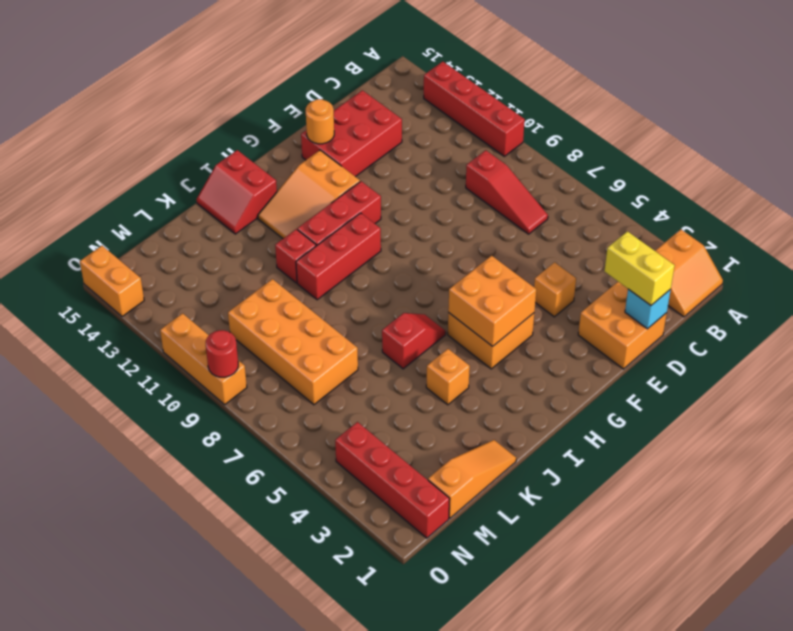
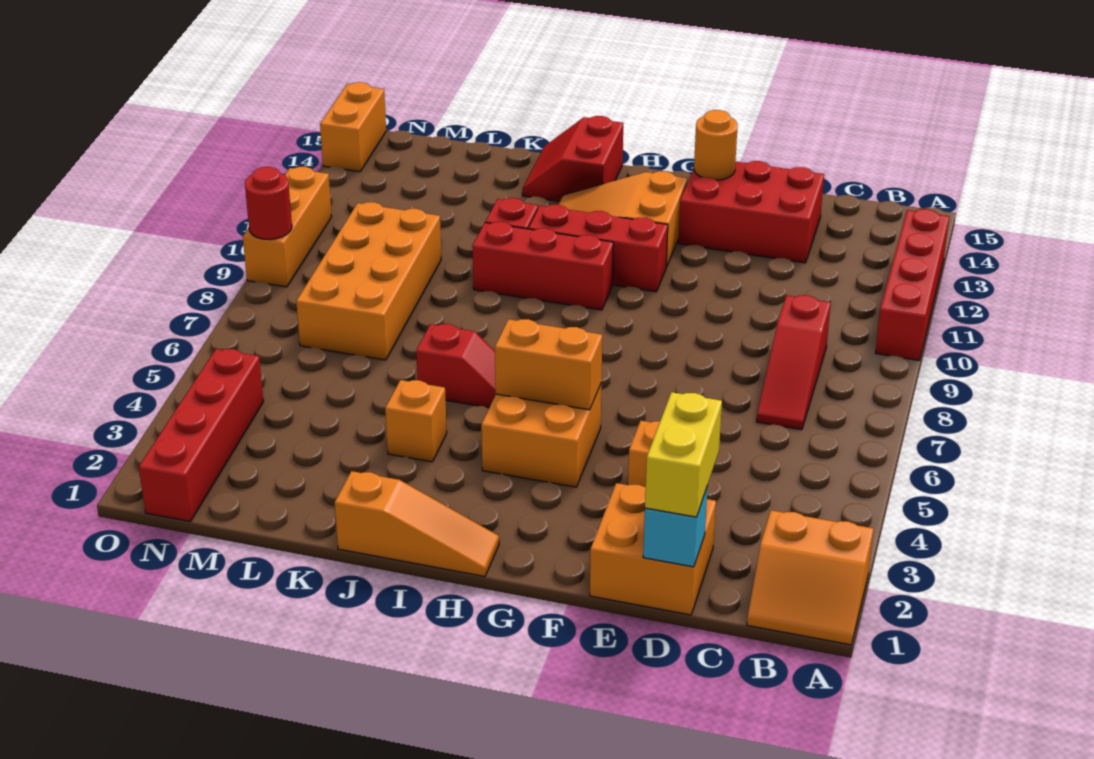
orange brick G4:H5 level 2 -> orange brick G5:H5 level 2
orange slope K1:M1 level 1 top M -> orange slope H1:J1 level 1 top J

